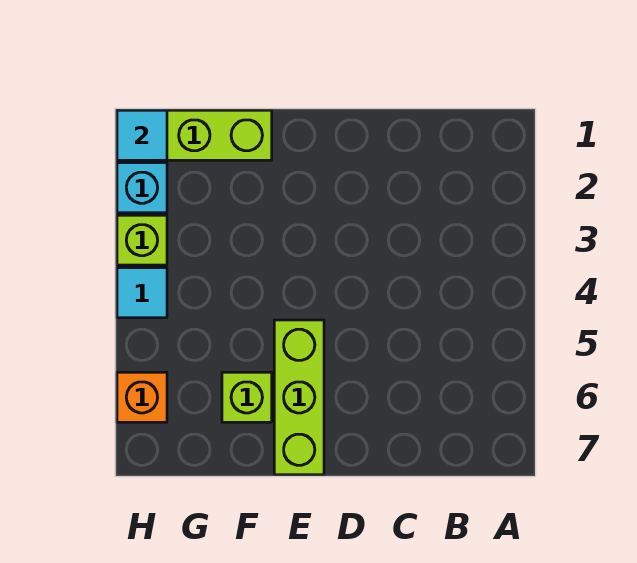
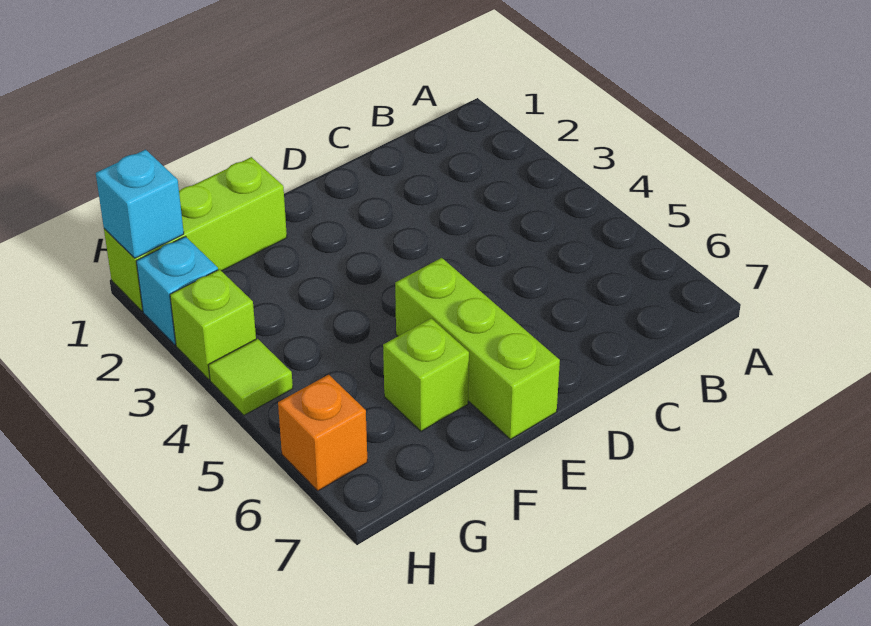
cyan tile H1 level 2 -> cyan brick H1 level 2
cyan tile H4 level 1 -> lime tile H4 level 1

